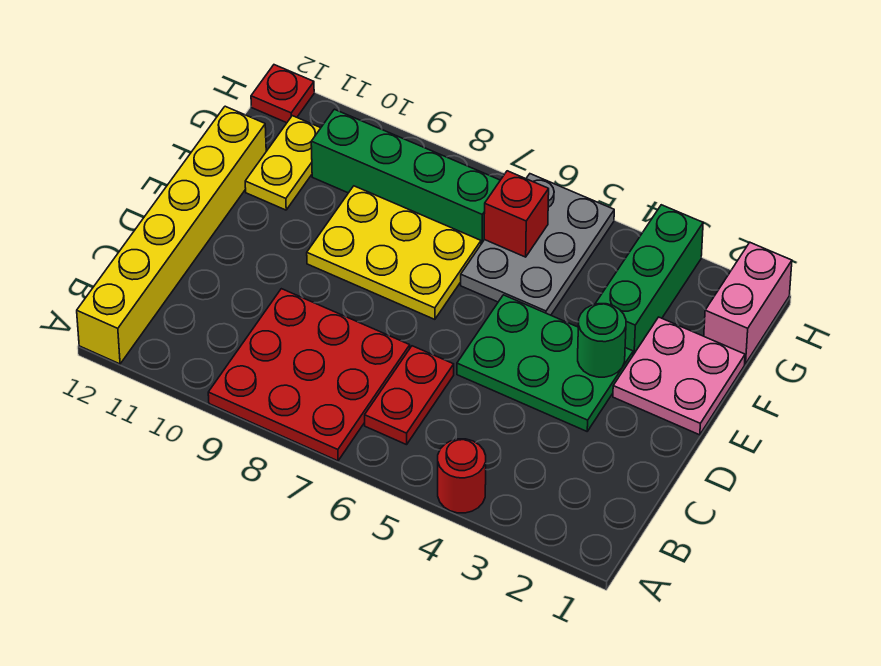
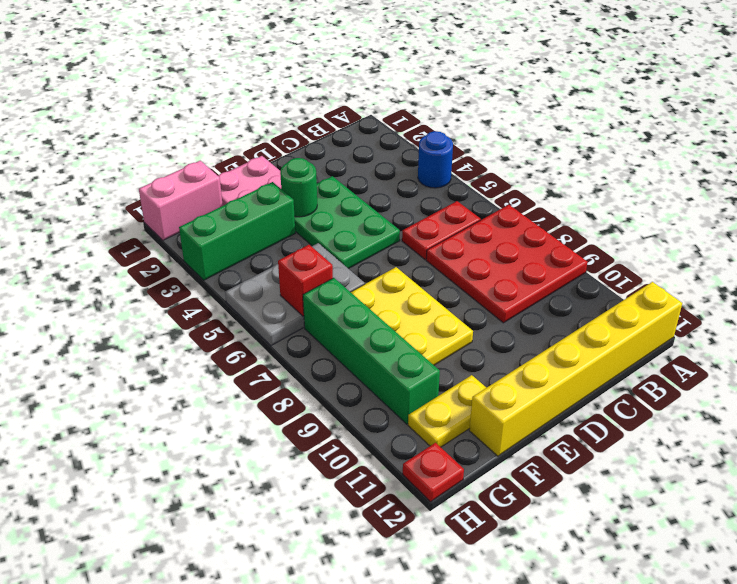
red round brick A4 level 1 -> blue round brick A4 level 1

